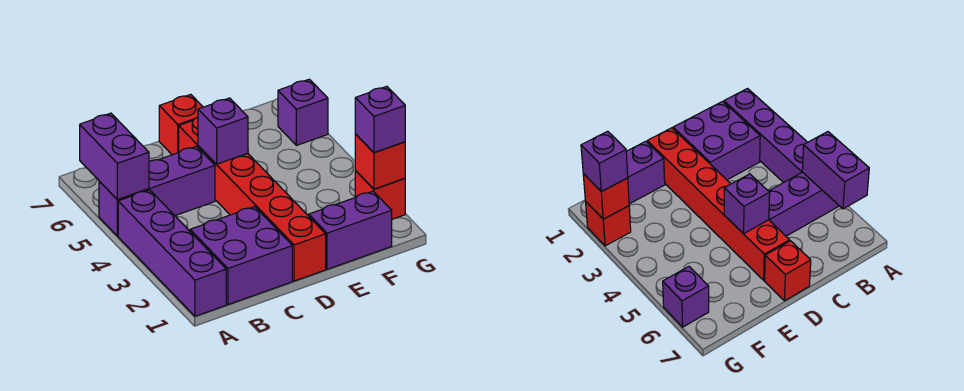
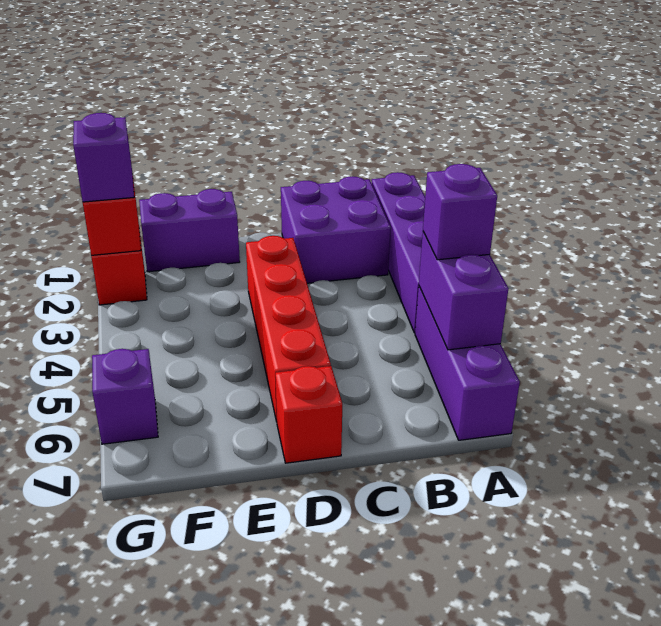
purple brick A5:C5 level 1 -> purple brick A5:A7 level 1
red brick D1:D6 level 1 -> red brick D3:D6 level 1
purple brick D5 level 2 -> purple brick A5 level 3

